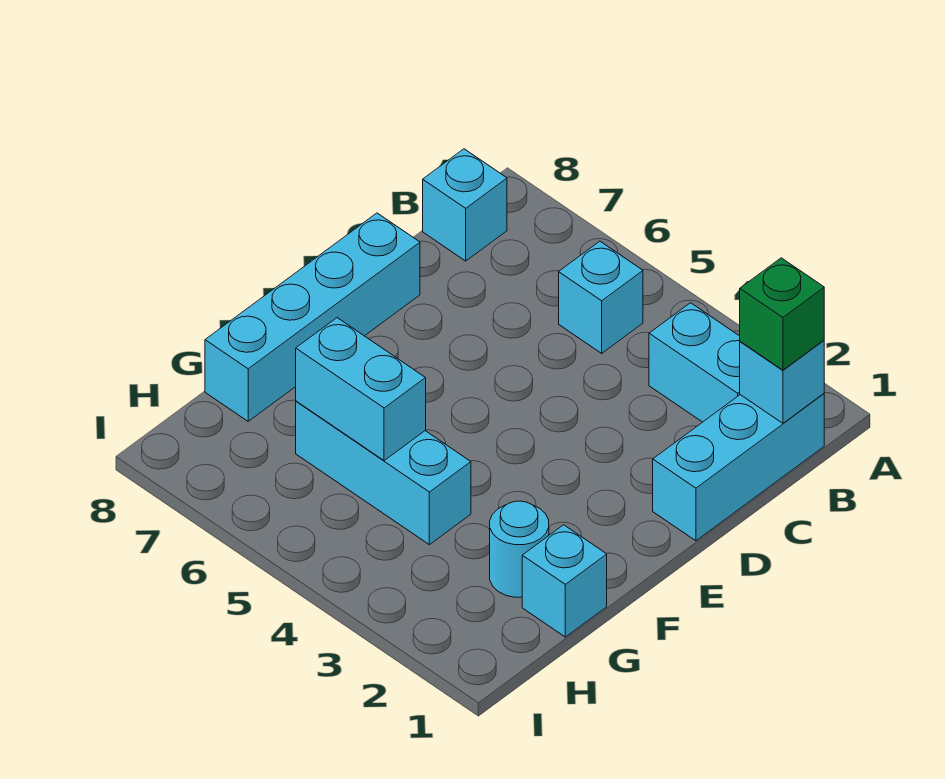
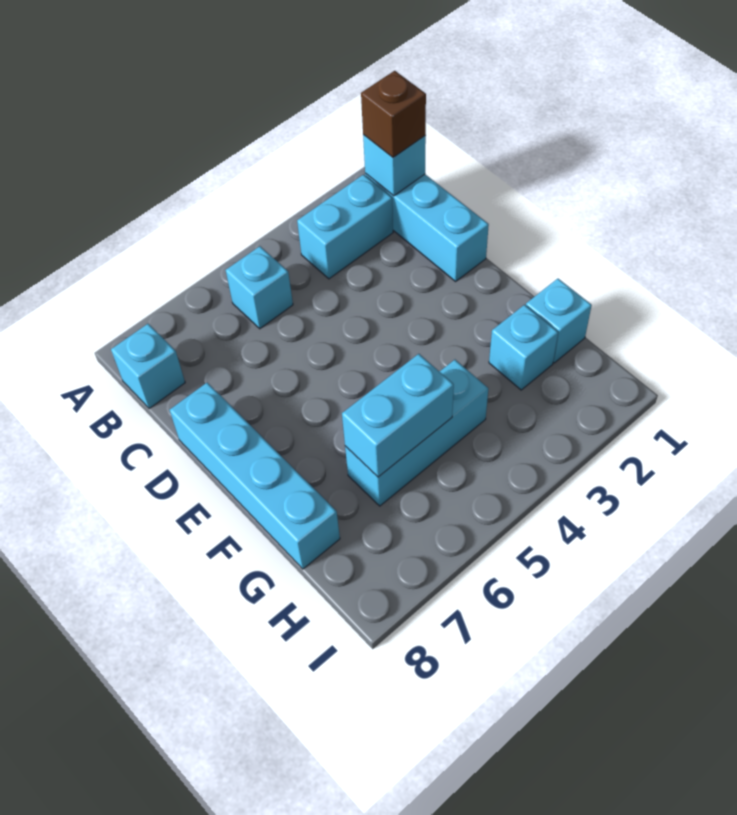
green brick B1 level 3 -> brown brick B1 level 3
cyan round brick G2 level 1 -> cyan brick G2 level 1

